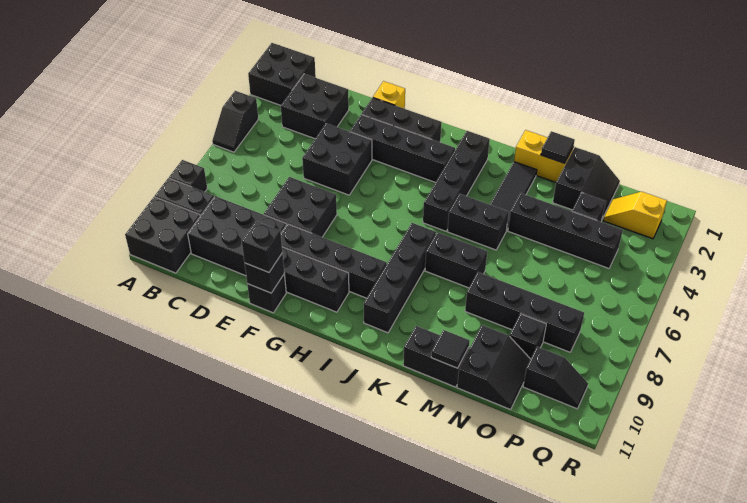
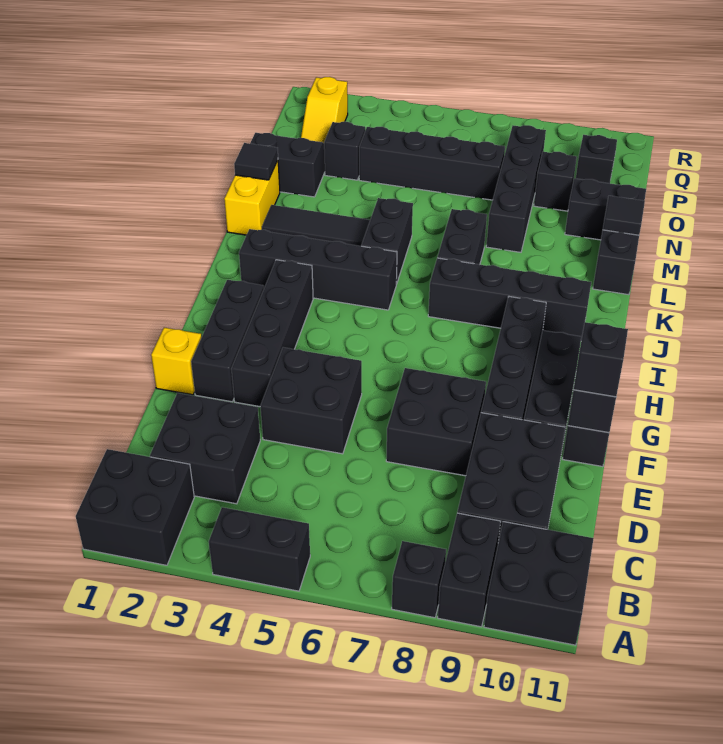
black slope A4:A5 level 1 top 4 -> black brick A4:A5 level 1
black brick M4:P4 level 1 -> black brick O4:O7 level 1

